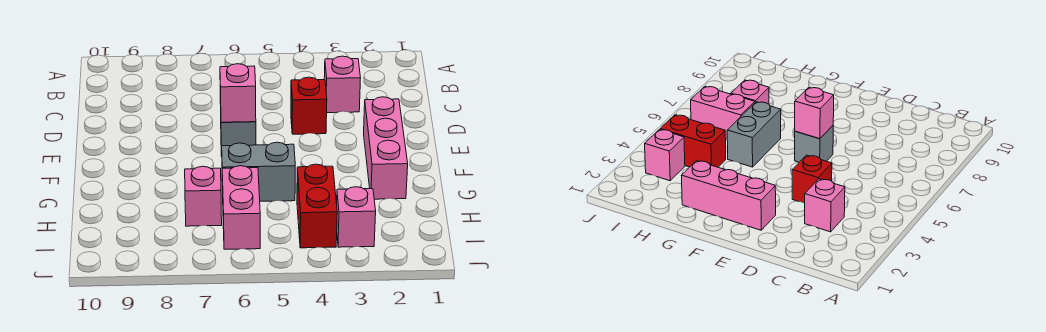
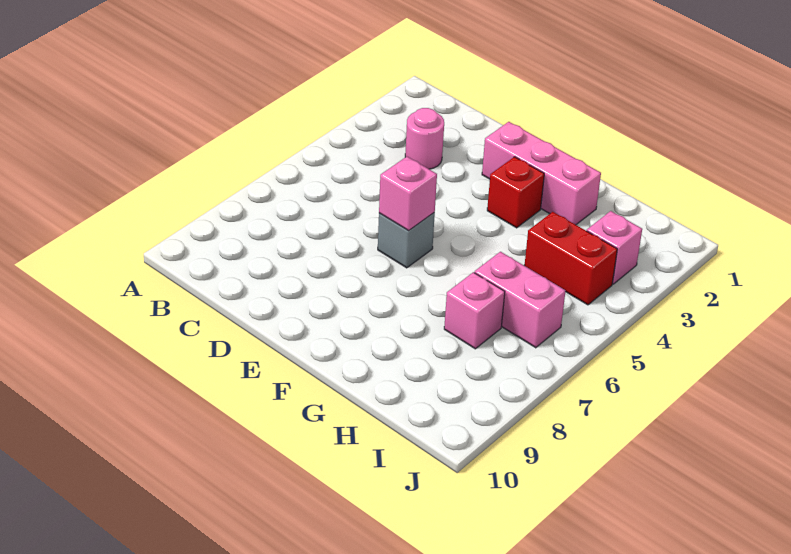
pink brick C3 level 1 -> pink round brick C3 level 1
red brick D4 level 1 -> red brick F3 level 1
grey brick G5:G6 level 1 -> none

